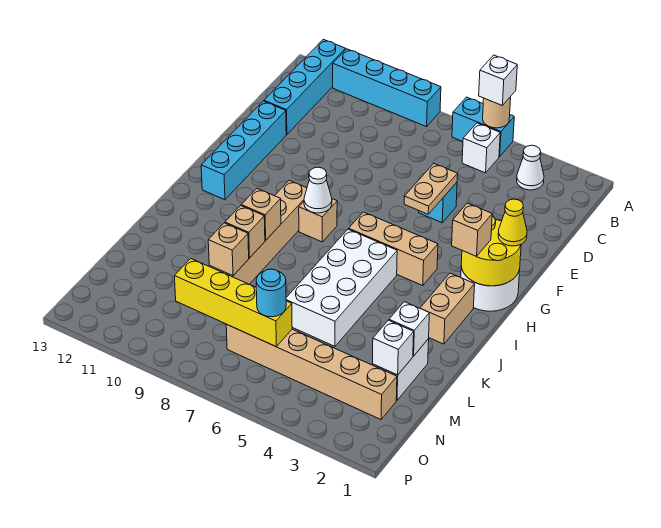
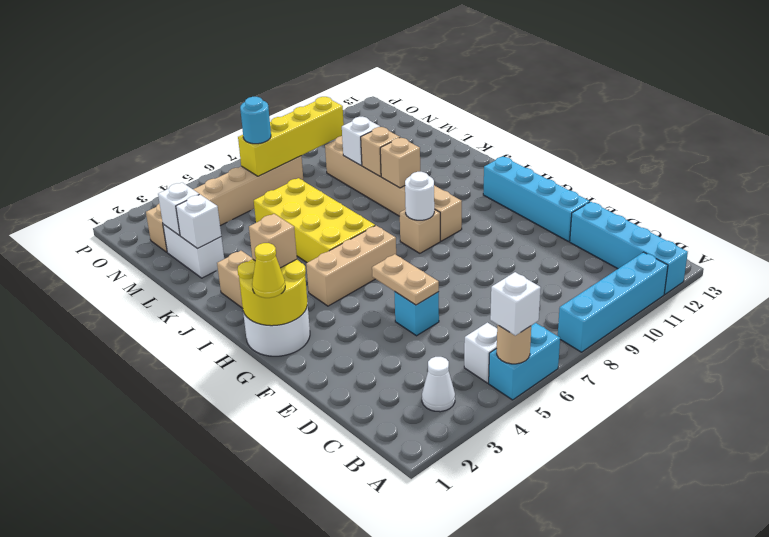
white cone H8 level 2 -> white round brick H8 level 2
white brick I5:L6 level 1 -> yellow brick I5:L6 level 1
tan brick L9 level 2 -> white brick L9 level 2

